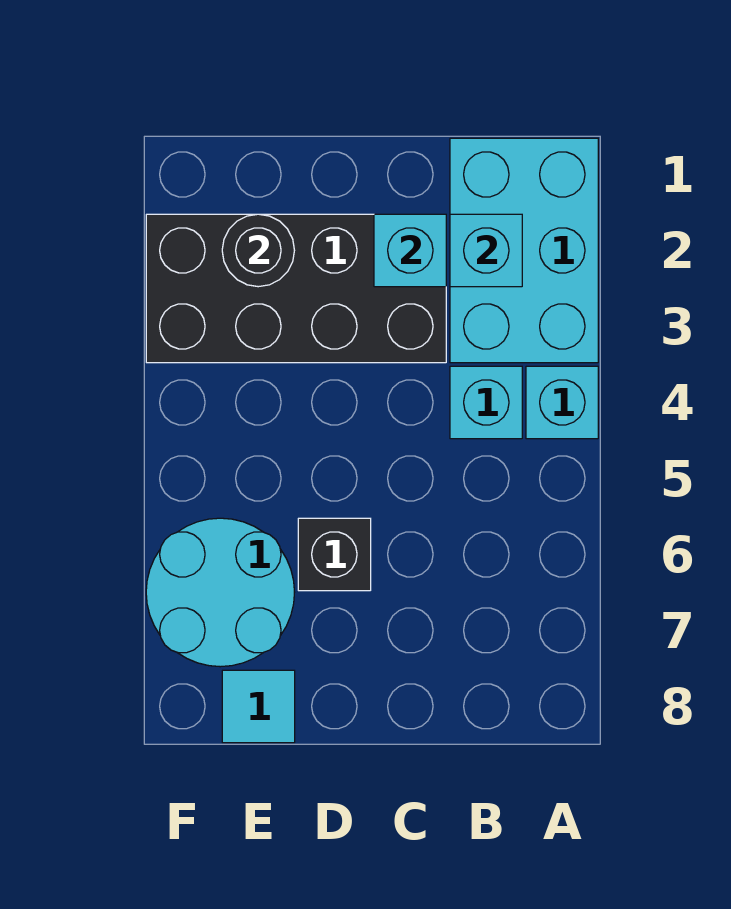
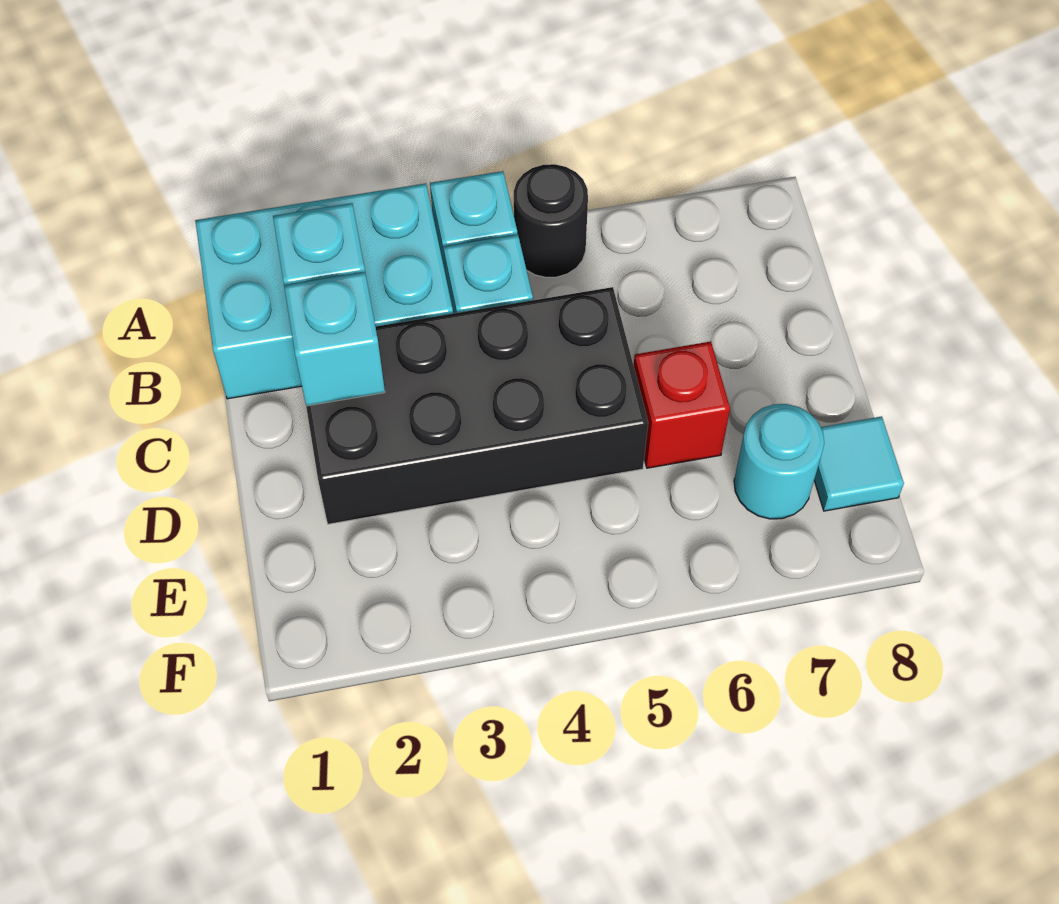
black brick C2:F3 level 1 -> black brick C2:D5 level 1
black brick D6 level 1 -> red brick D6 level 1
black round brick E2 level 2 -> black round brick A5 level 1
cyan round brick E6:F7 level 1 -> cyan round brick E7 level 1

